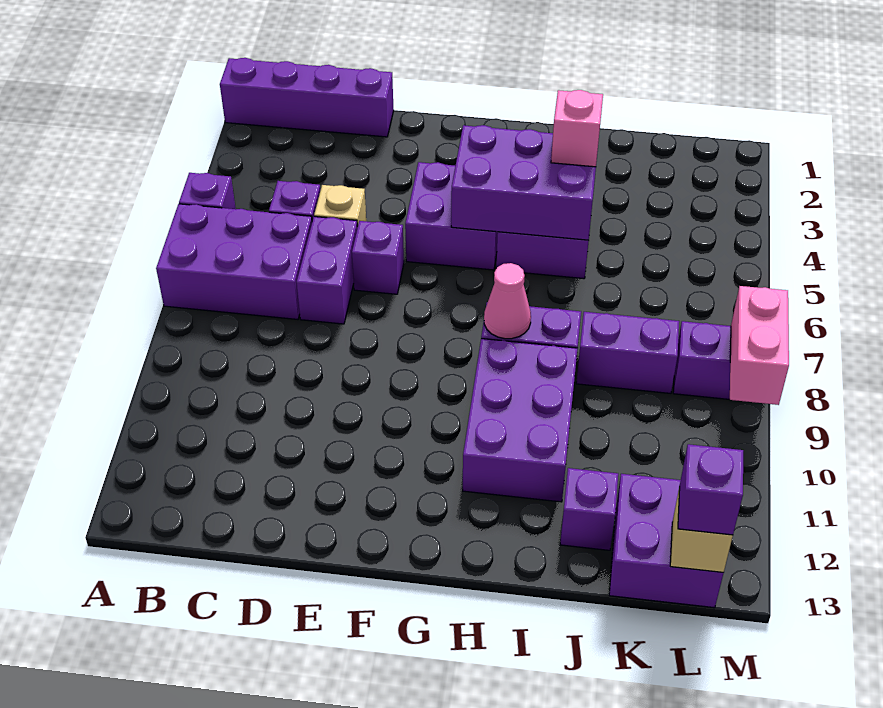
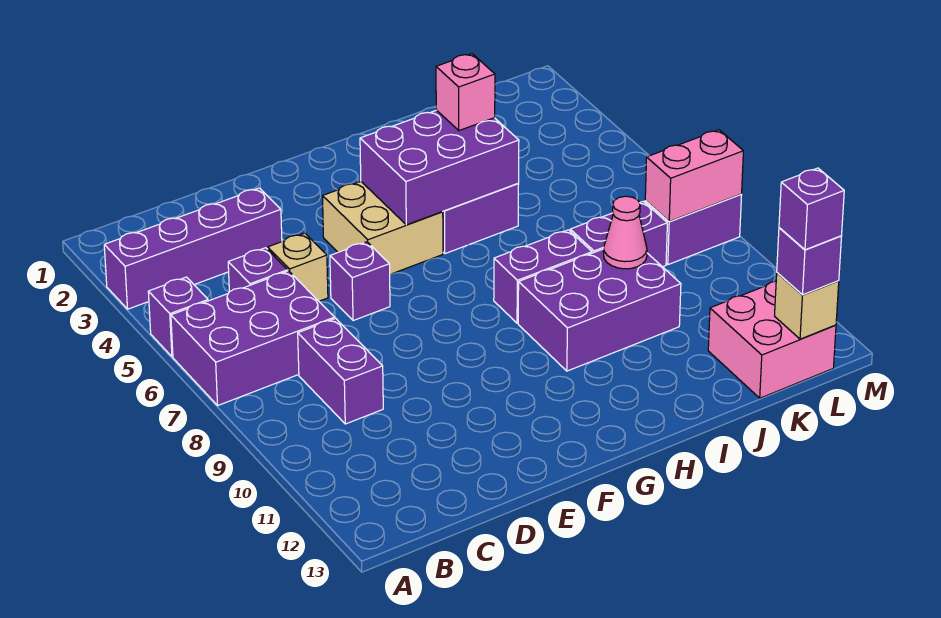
purple brick A1:D1 level 1 -> purple brick A3:D3 level 1
purple brick D6:D7 level 1 -> purple brick C8:C9 level 1
purple brick F4:G5 level 1 -> tan brick F4:G5 level 1
pink cone H8 level 2 -> pink cone J9 level 2
purple brick H9:I11 level 1 -> purple brick H9:J10 level 1
purple brick J12 level 1 -> purple brick L13 level 4
purple brick K12:L13 level 1 -> pink brick K12:L13 level 1
pink brick M8:M9 level 2 -> pink brick L8:M8 level 2

